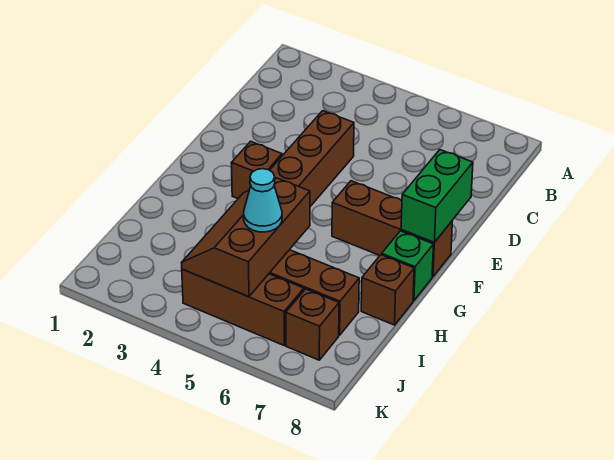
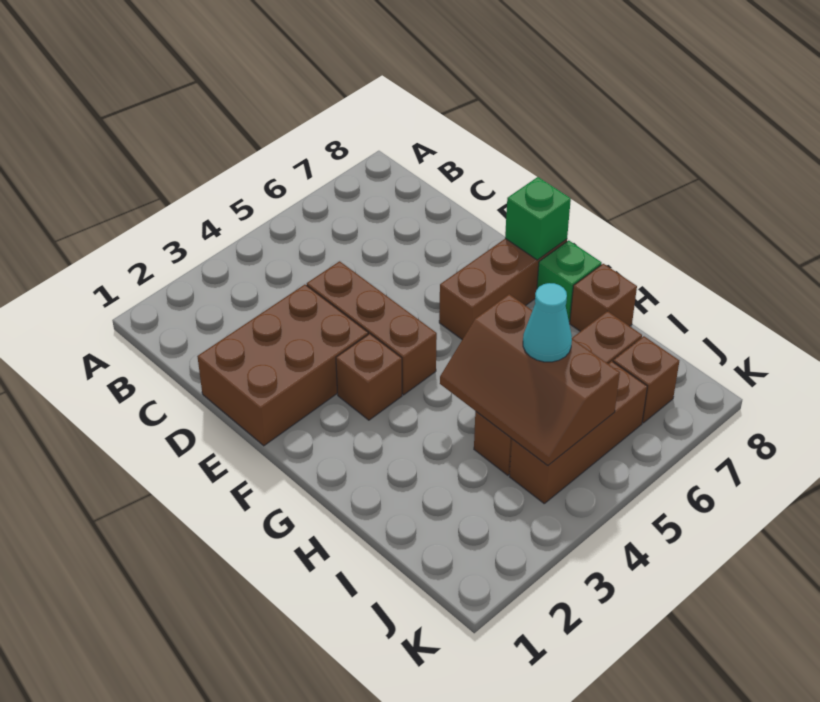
none -> brown brick D1:E3 level 1
green brick E8:F8 level 2 -> green brick F8 level 2

